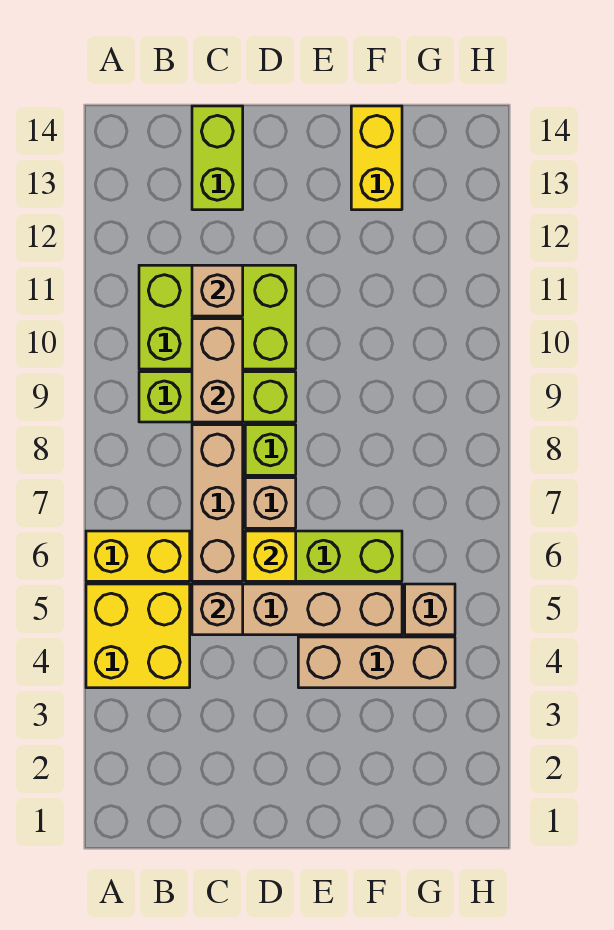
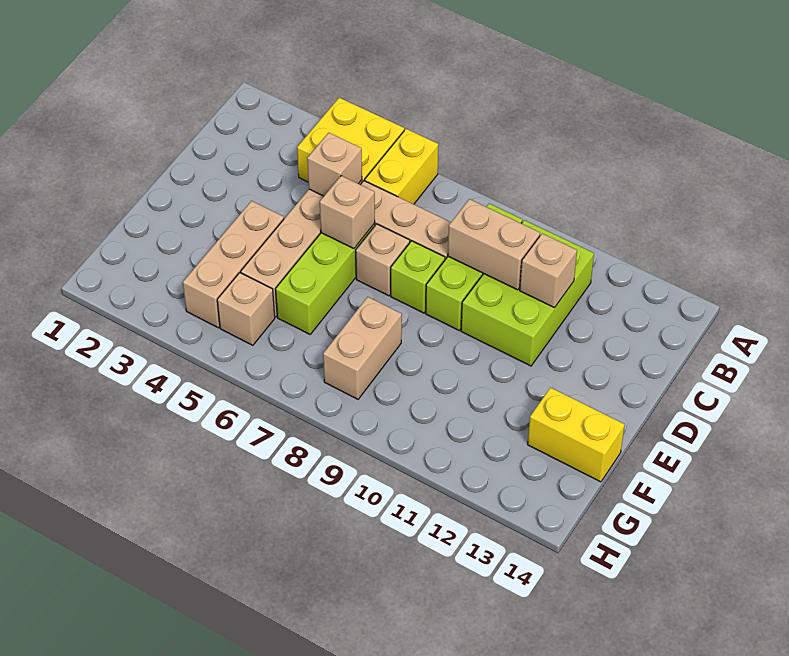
lime brick C13:C14 level 1 -> none
yellow brick D6 level 2 -> tan brick D6 level 2
none -> tan brick F8:G8 level 1

